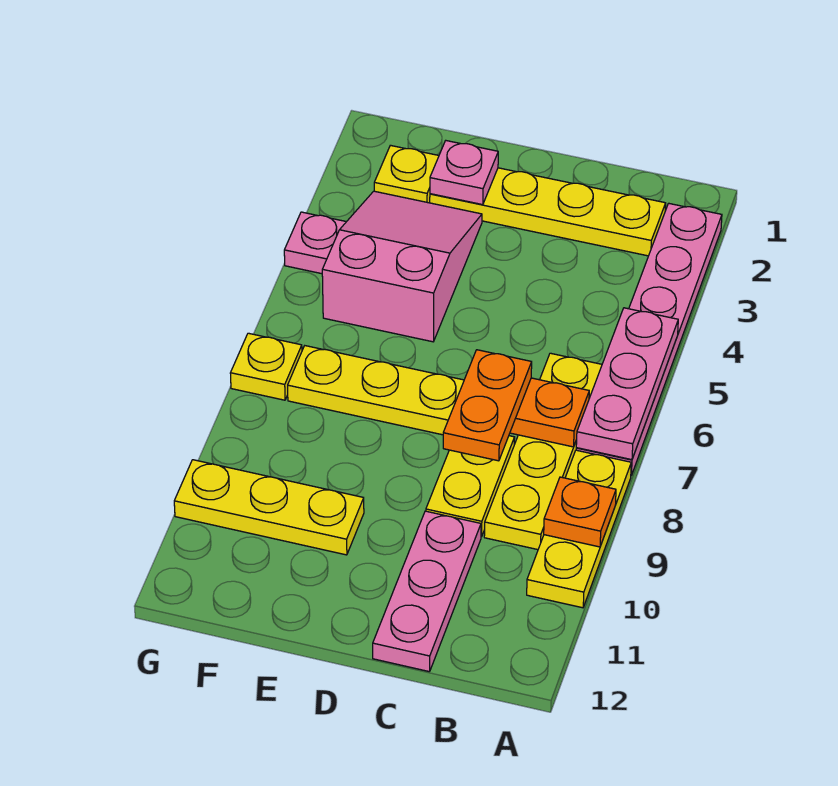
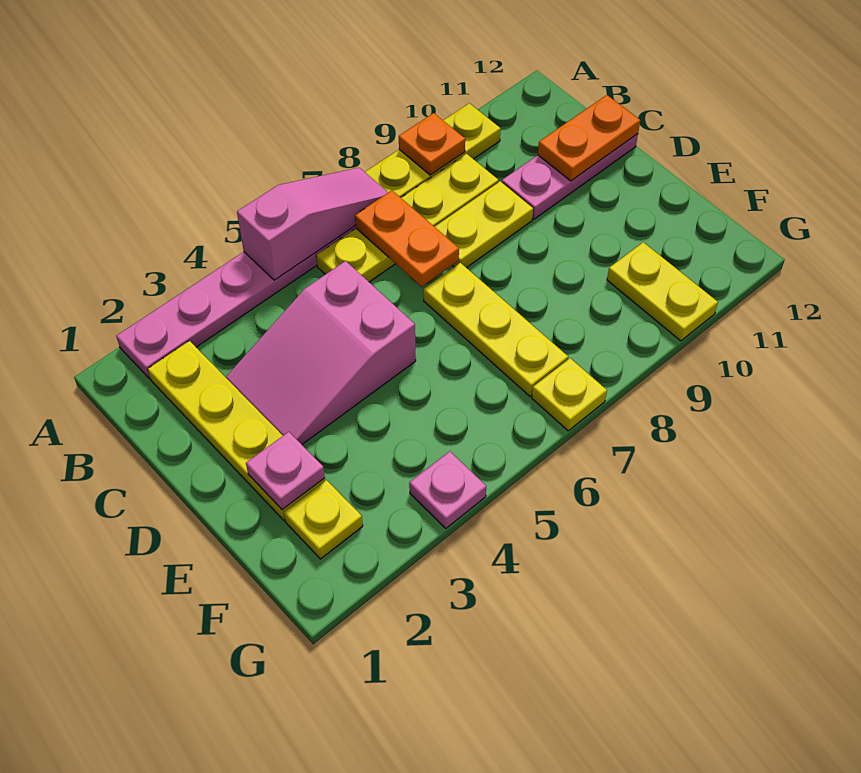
pink plate A5:A7 level 2 -> pink slope A5:A7 level 2 top 5
orange plate C7:C8 level 3 -> orange plate C11:C12 level 2
pink slope E3:F5 level 1 top 5 -> pink slope C3:D5 level 1 top 5
yellow plate E10:G10 level 1 -> yellow plate F10:G10 level 1

